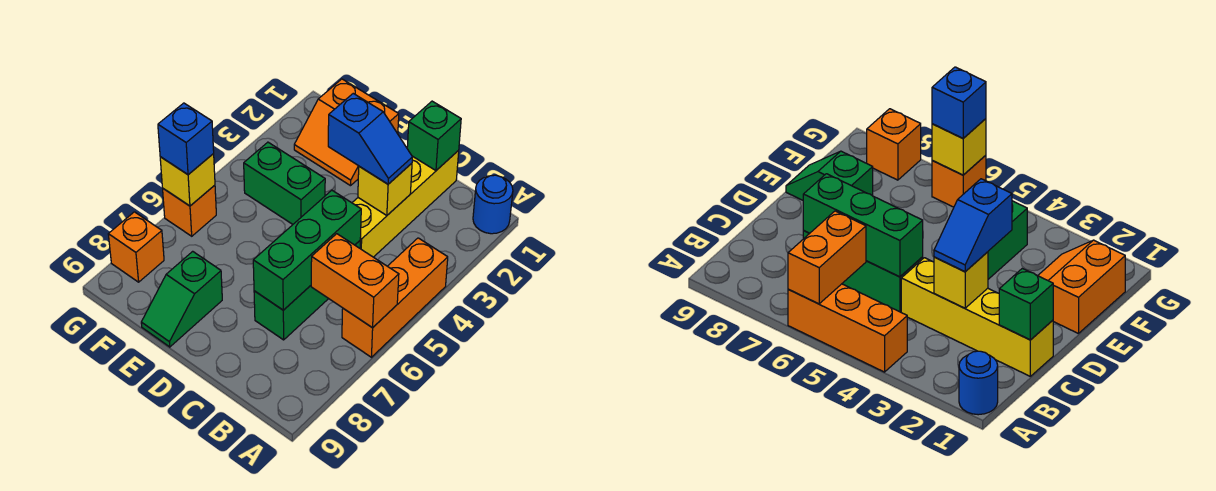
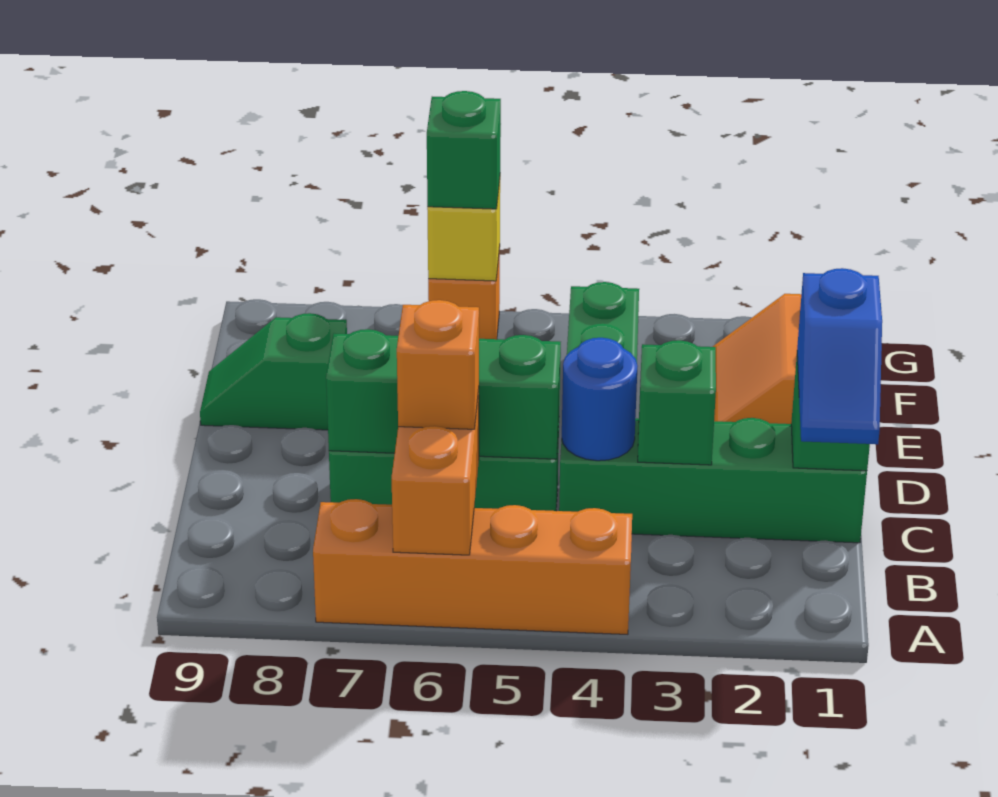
blue round brick A1 level 1 -> blue round brick C4 level 2
orange brick A4:A6 level 1 -> orange brick A4:A7 level 1
yellow brick C1:C4 level 1 -> green brick C1:C4 level 1
yellow brick C3 level 2 -> green brick C3 level 2
blue slope C3:D3 level 3 top D -> blue slope B1:C1 level 3 top C
blue brick G6 level 3 -> green brick G6 level 3
orange brick G8 level 1 -> orange brick B6 level 3

